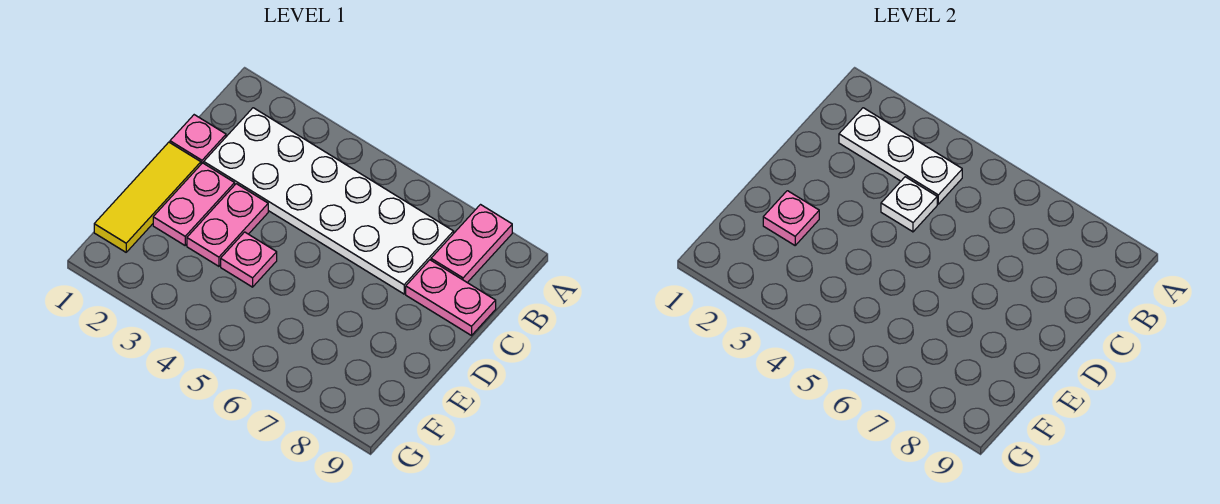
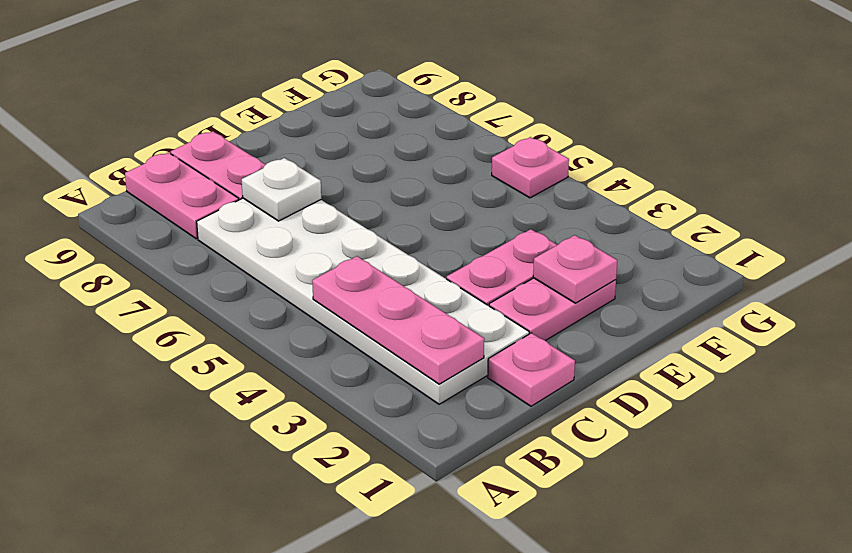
pink plate A8:B8 level 1 -> pink plate B8:B9 level 1
white plate B2:B4 level 2 -> pink plate B2:B4 level 2
white plate C4 level 2 -> white plate C7 level 2
yellow tile D1:F1 level 1 -> none
pink plate E4 level 1 -> pink plate G5 level 1

